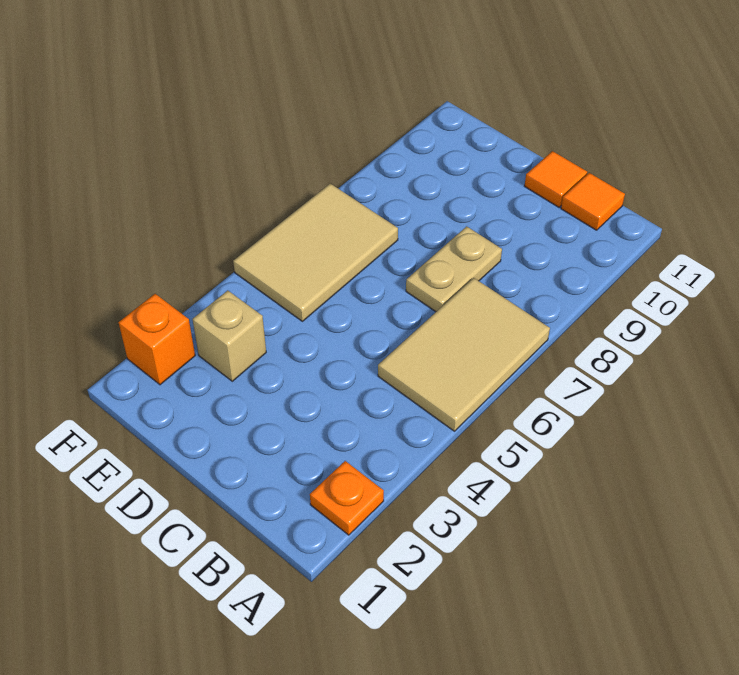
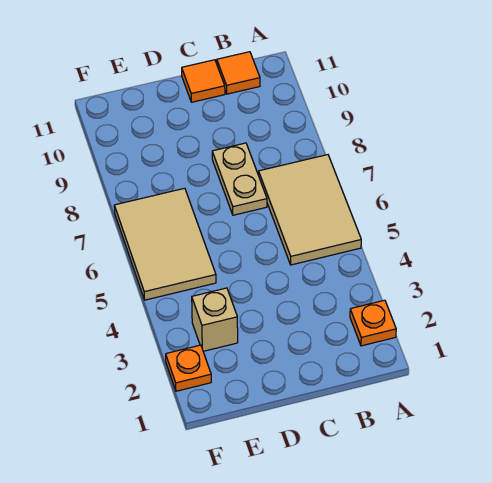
orange brick F2 level 1 -> orange plate F2 level 1

